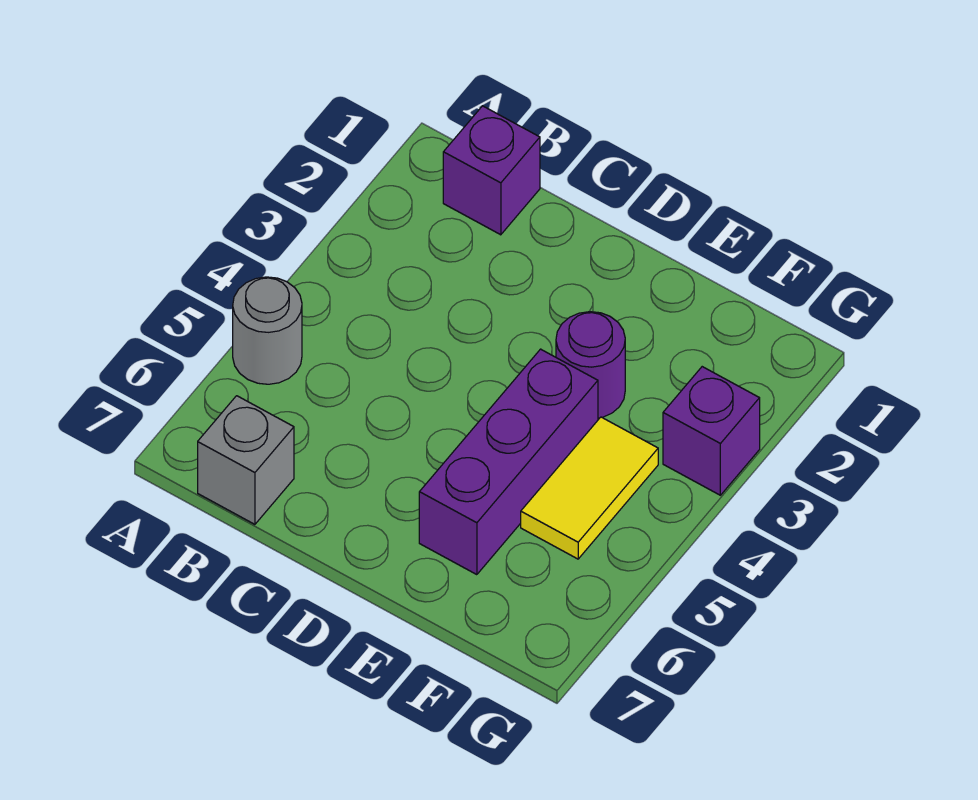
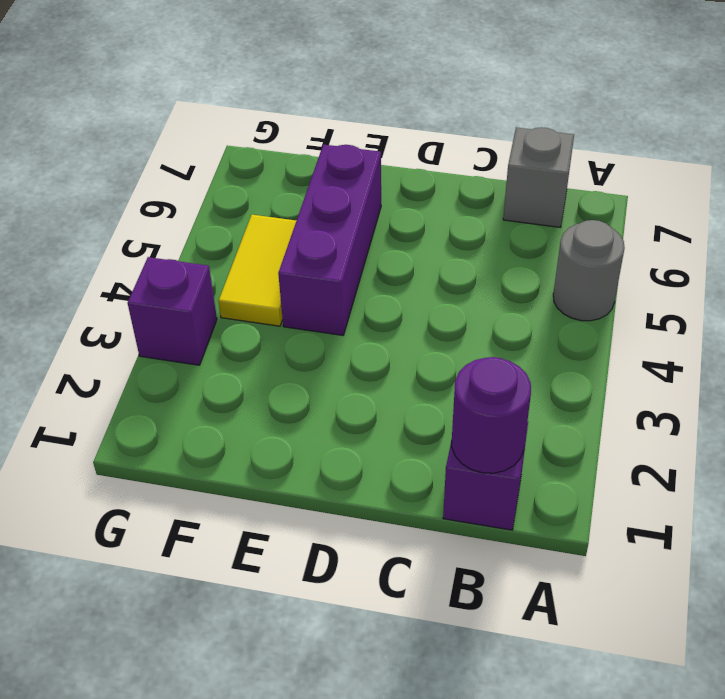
purple round brick E3 level 1 -> purple round brick B1 level 2

